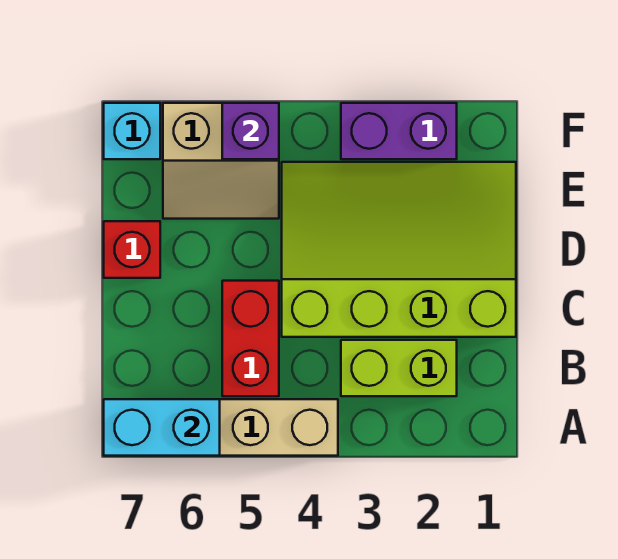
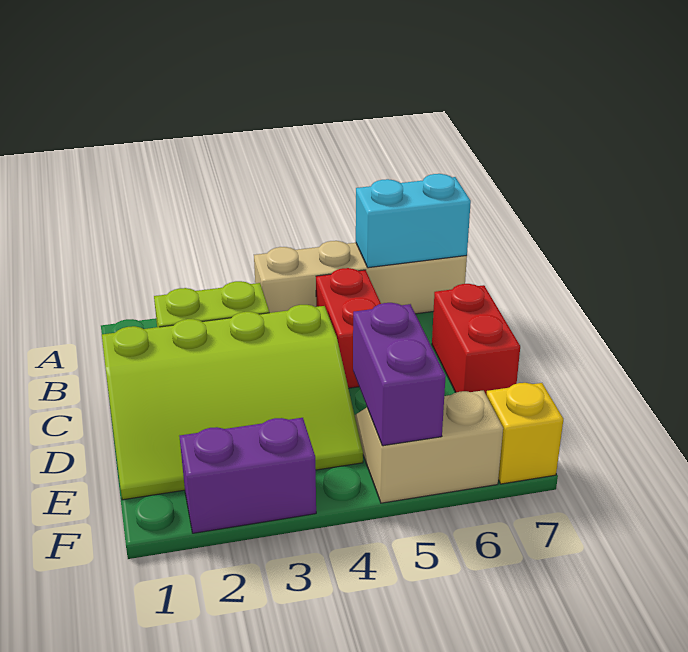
red brick D7 level 1 -> red brick C7:D7 level 1
purple brick F5 level 2 -> purple brick E5:F5 level 2
cyan brick F7 level 1 -> yellow brick F7 level 1

